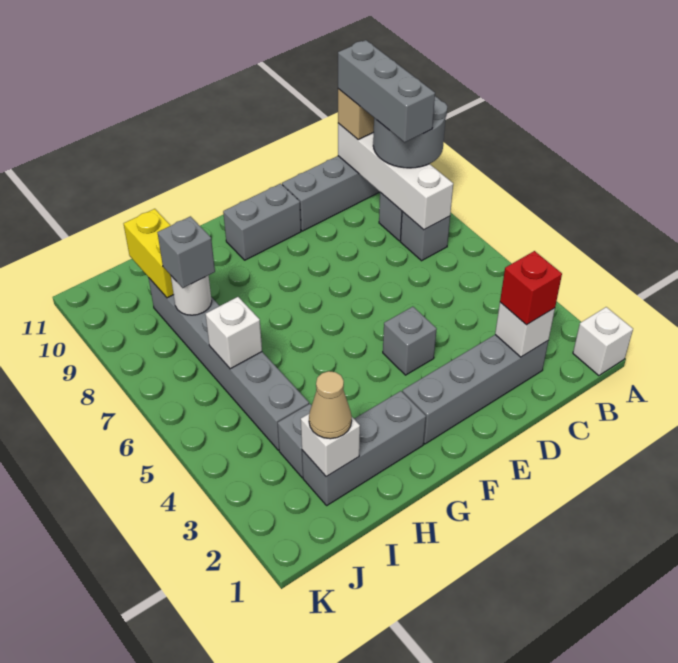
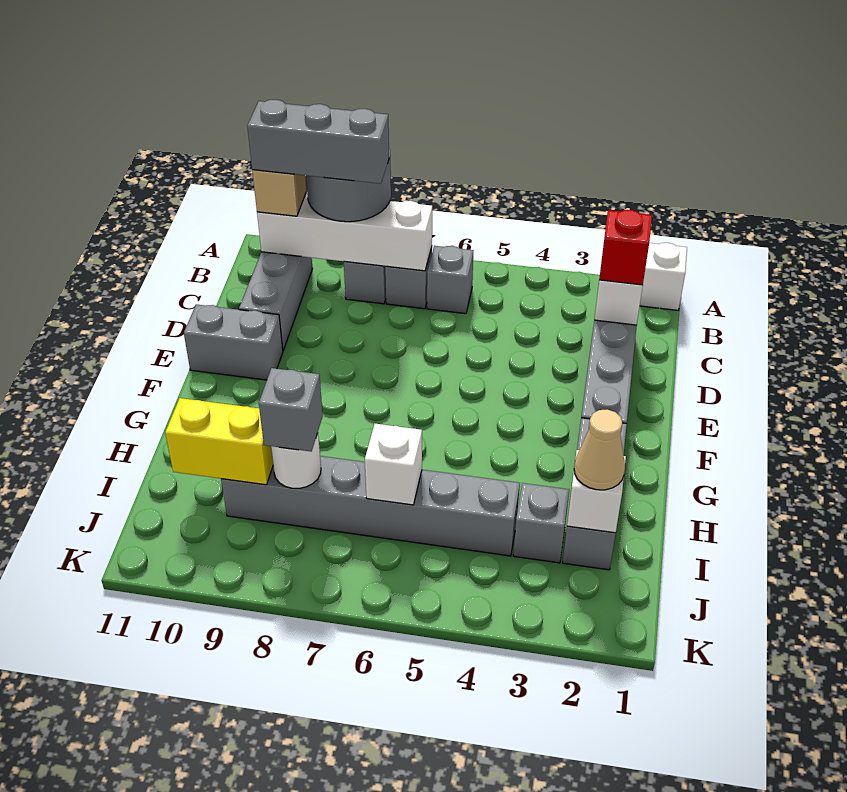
grey brick E4 level 1 -> grey brick B6 level 1
grey brick E10:F10 level 1 -> grey brick E10:E11 level 1

